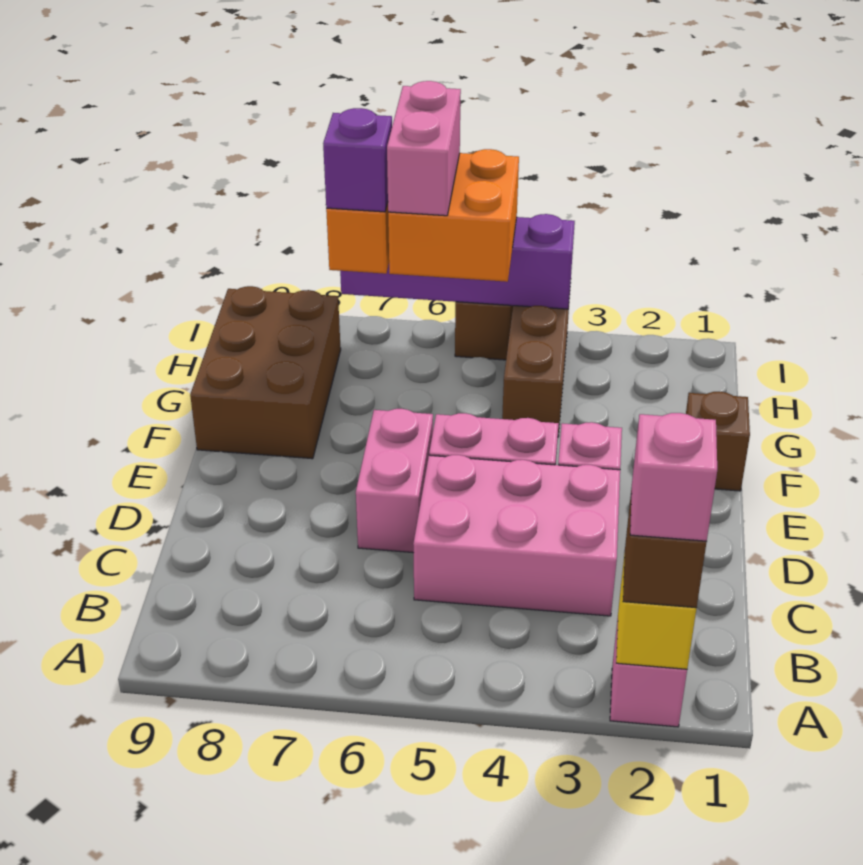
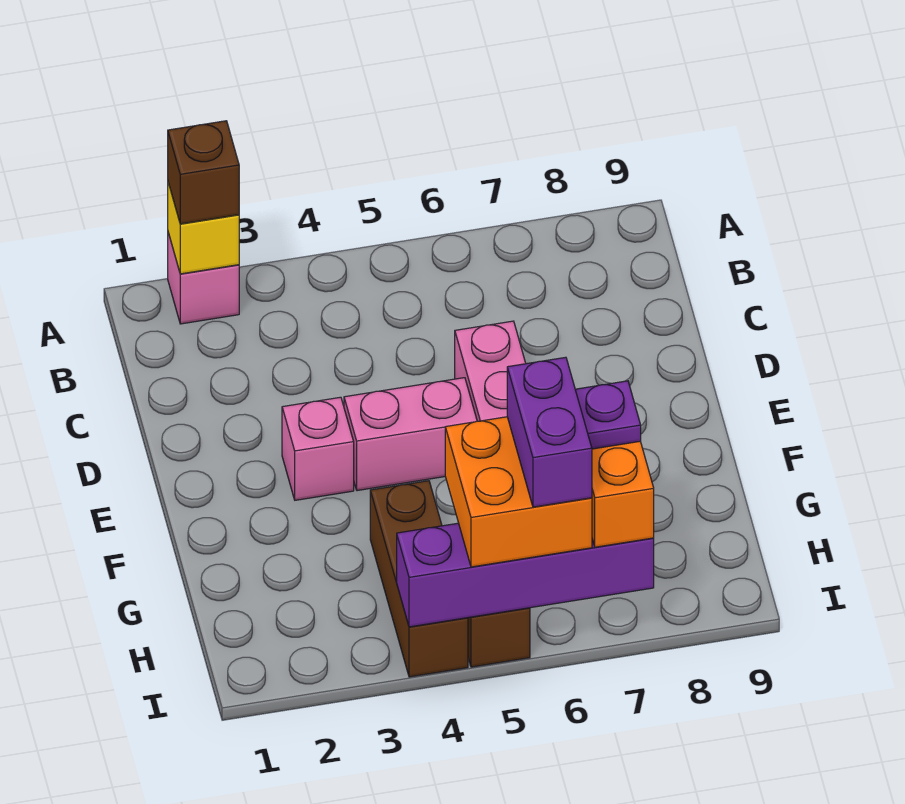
pink brick A2 level 4 -> none
pink brick C3:D5 level 1 -> none
brown brick F1 level 1 -> none
brown brick F8:H9 level 1 -> none
pink brick H6:I6 level 4 -> purple brick H6:I6 level 4
purple brick H7 level 4 -> purple plate H7 level 4

